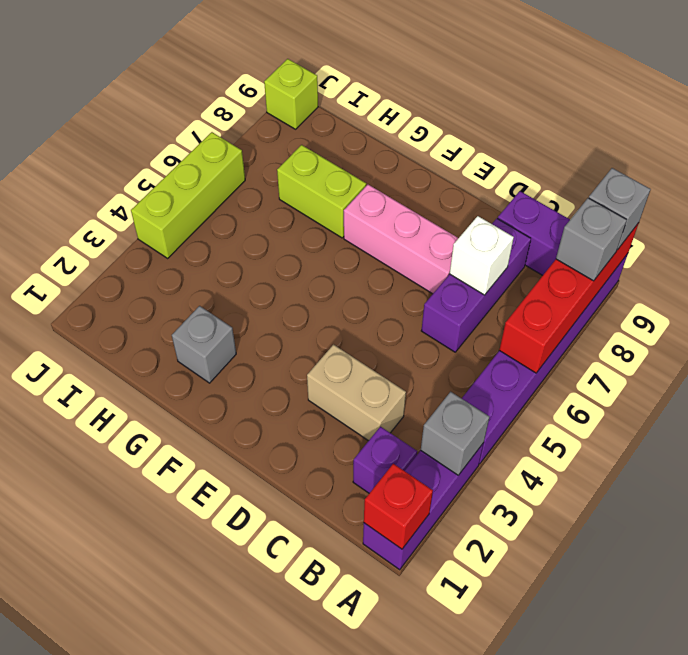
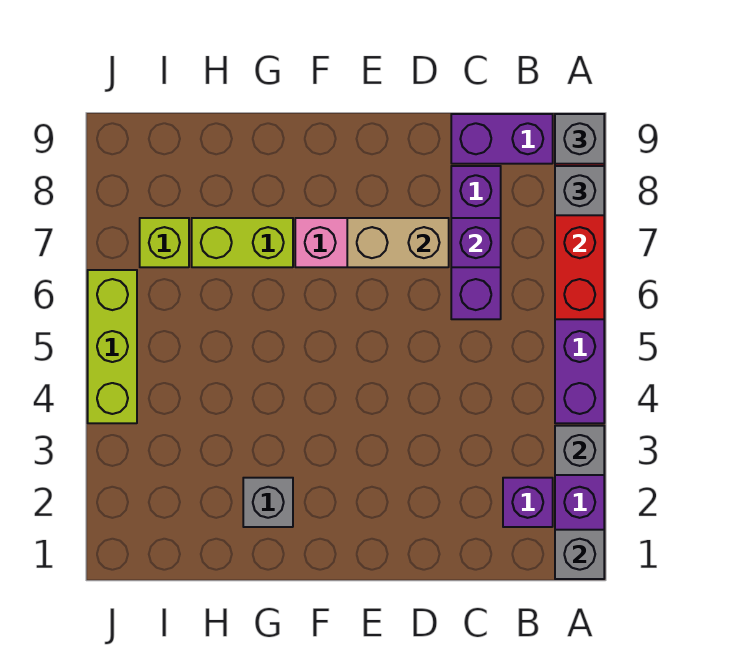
red brick A1 level 2 -> grey brick A1 level 2
tan brick C3:D3 level 1 -> tan brick D7:E7 level 2
white brick C7 level 2 -> purple brick C7 level 2
lime brick J9 level 1 -> lime brick I7 level 1

